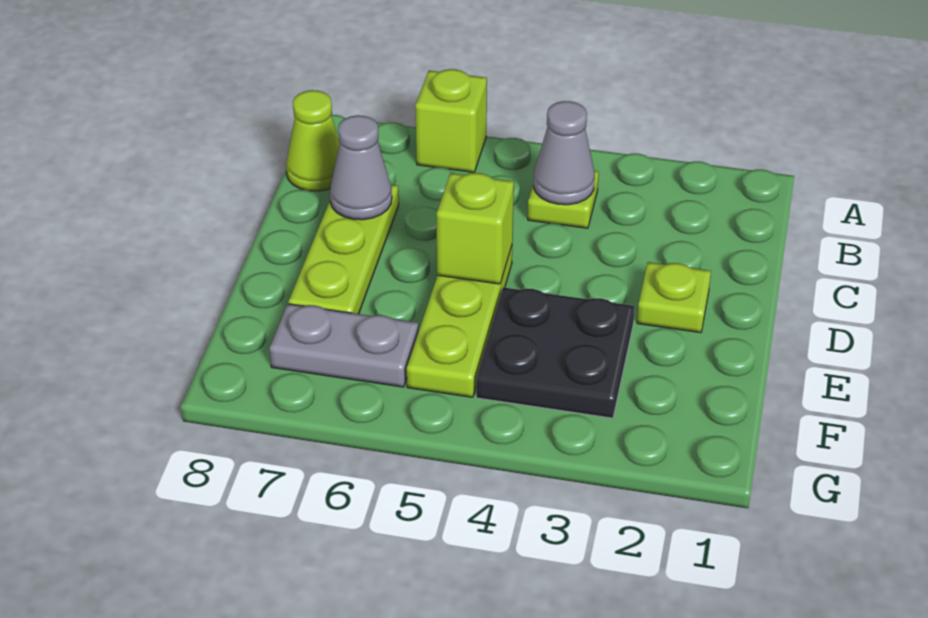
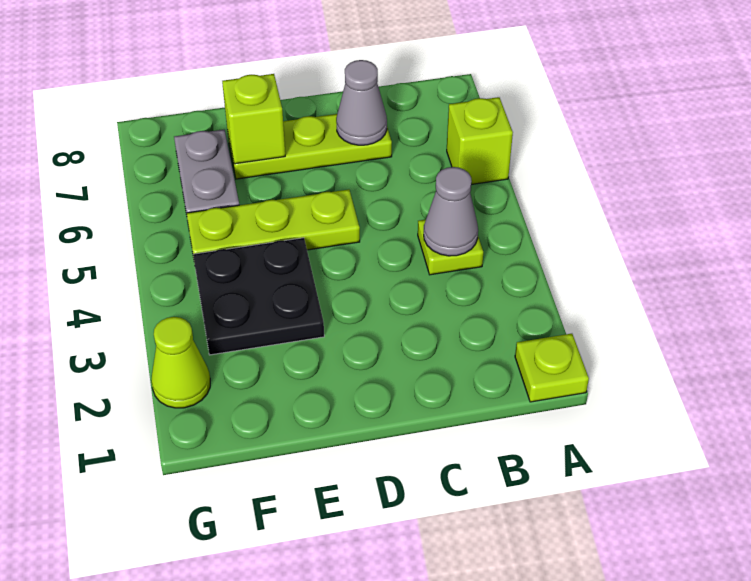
lime cone B8 level 1 -> lime cone G2 level 1
lime plate D2 level 1 -> lime plate A1 level 1
lime brick D5 level 2 -> lime brick E7 level 2

